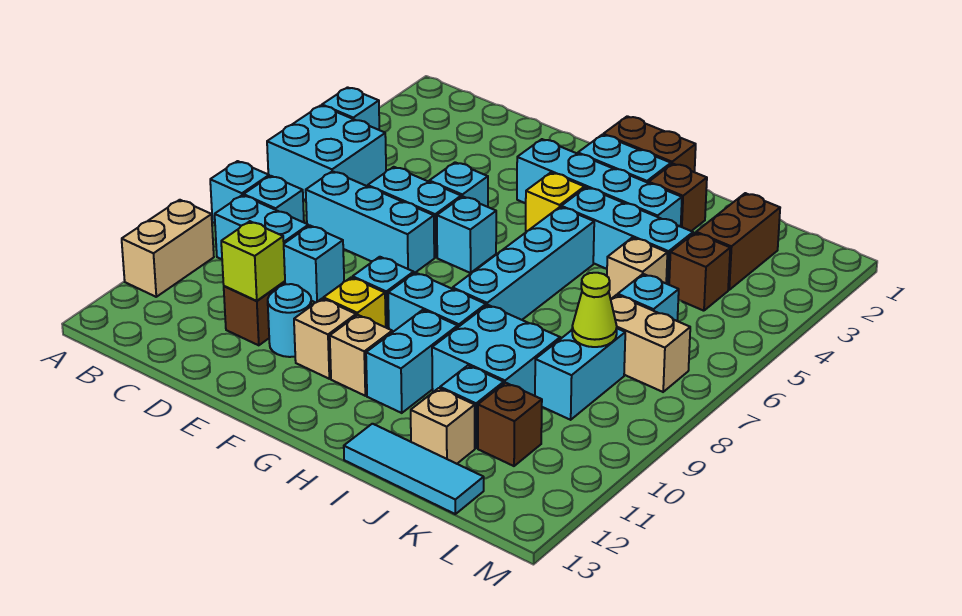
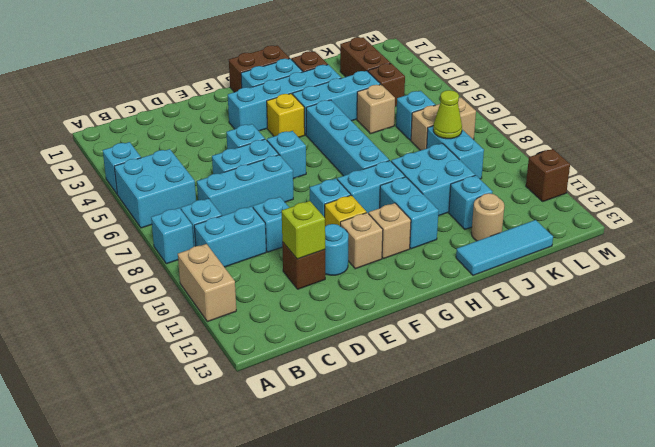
tan brick J12 level 1 -> tan round brick J12 level 1
brown brick K11 level 1 -> brown brick M11 level 1

